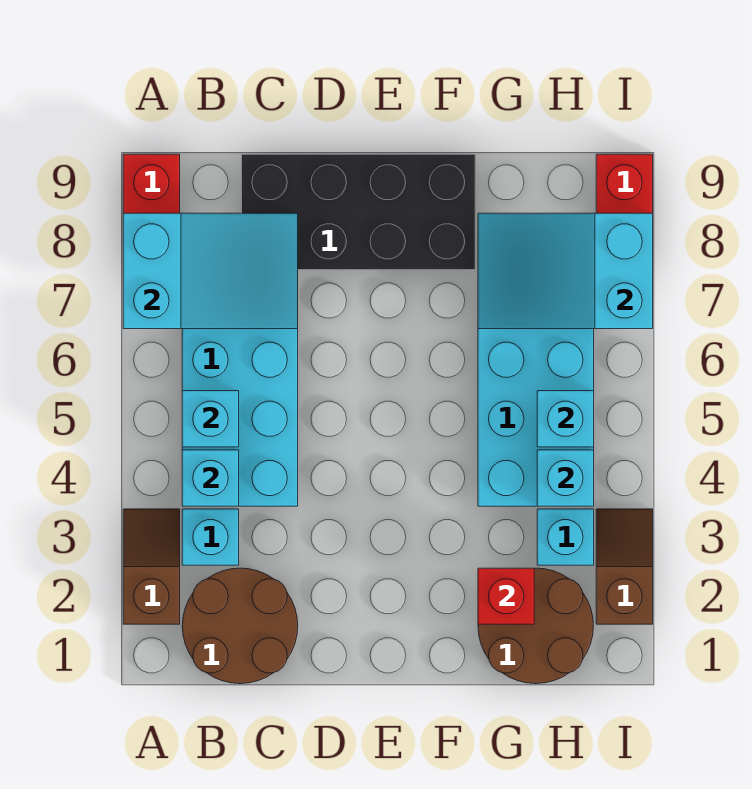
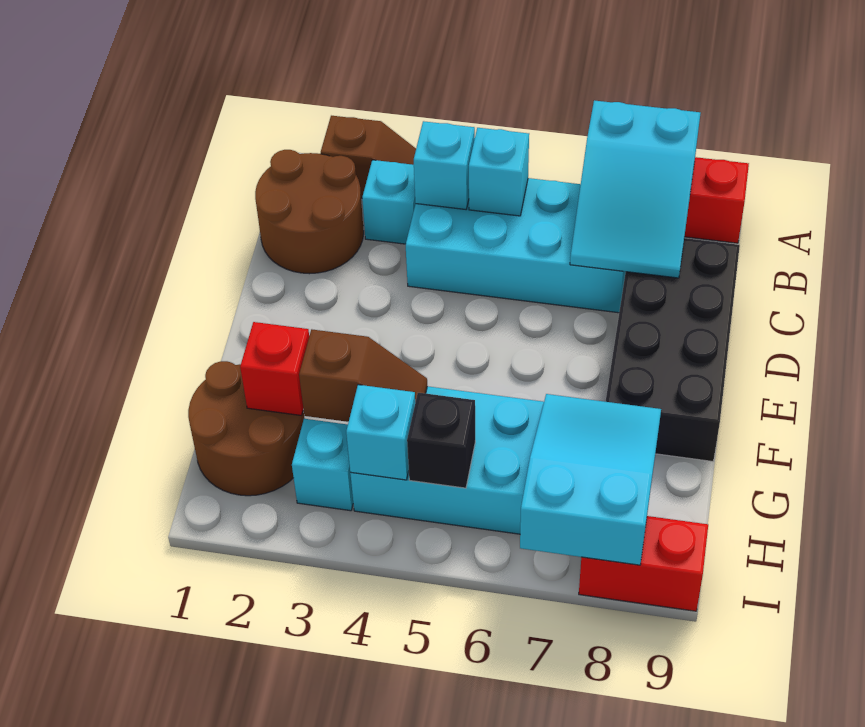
cyan brick H5 level 2 -> black brick H5 level 2
brown slope I2:I3 level 1 top 2 -> brown slope G3:G4 level 2 top 3

